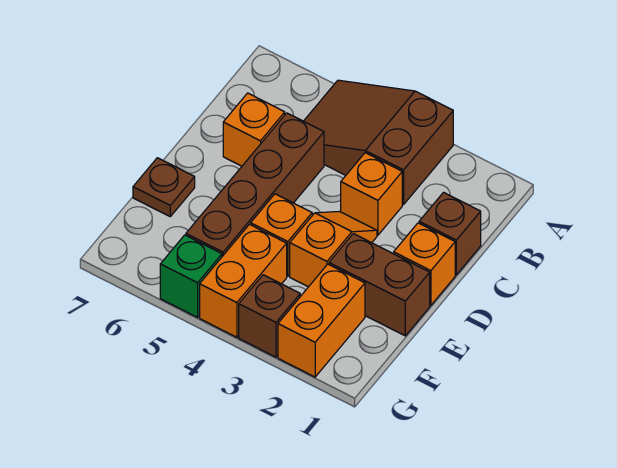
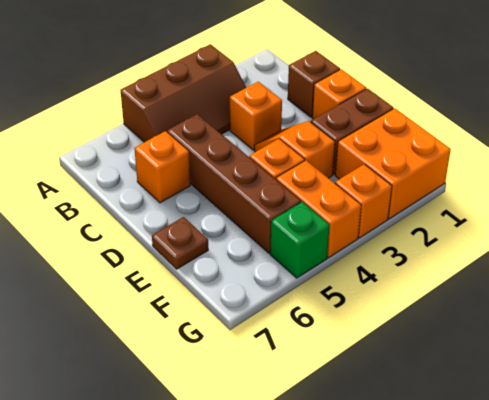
brown slope A3:B5 level 1 top 3 -> brown slope A3:B5 level 1 top A
orange brick F2:G2 level 1 -> orange brick F1:G2 level 1
brown brick G3 level 1 -> orange brick G3 level 1

